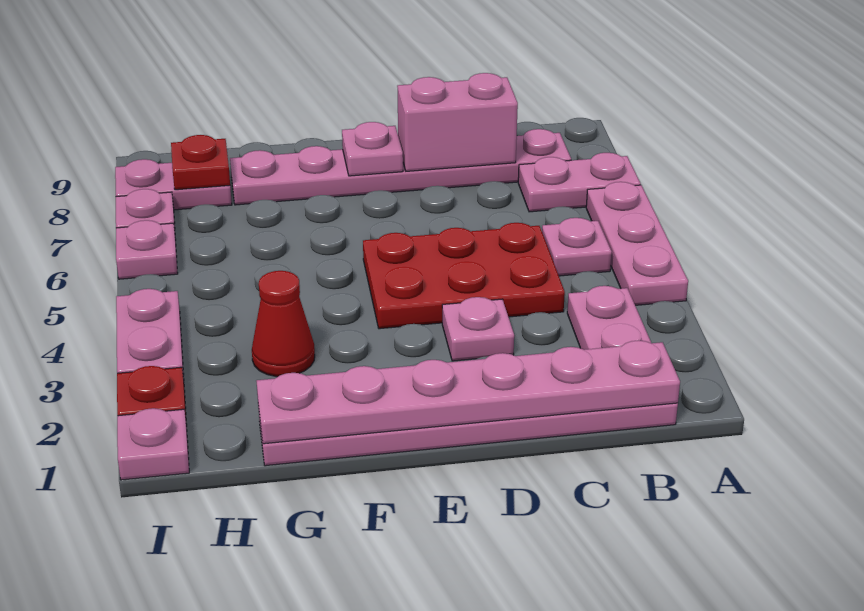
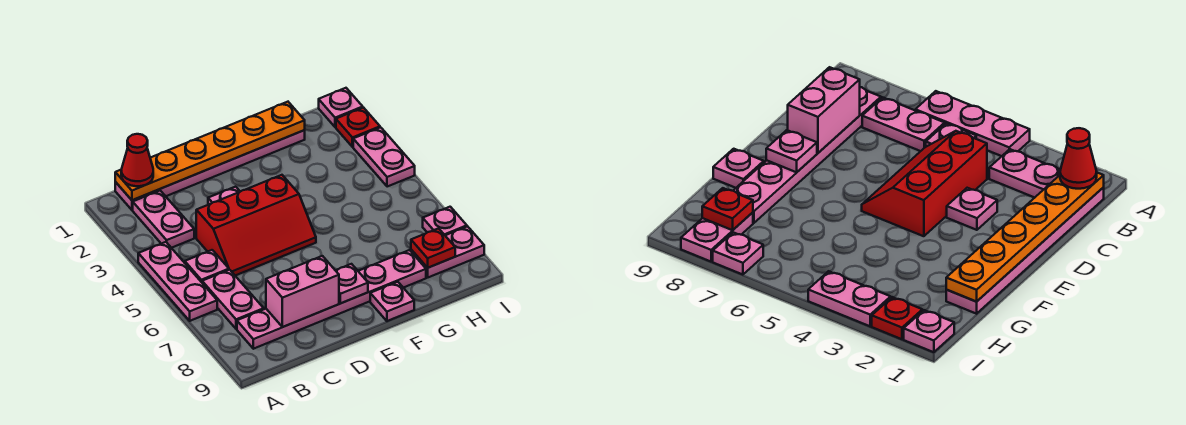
pink plate A7:B7 level 1 -> pink plate B6:B7 level 1
pink plate B1:G1 level 2 -> orange plate B1:G1 level 2
red plate C4:E5 level 1 -> red slope C4:E5 level 1 top 4
red cone G3 level 1 -> red cone B1 level 3
pink plate I6 level 1 -> pink plate F9 level 1

